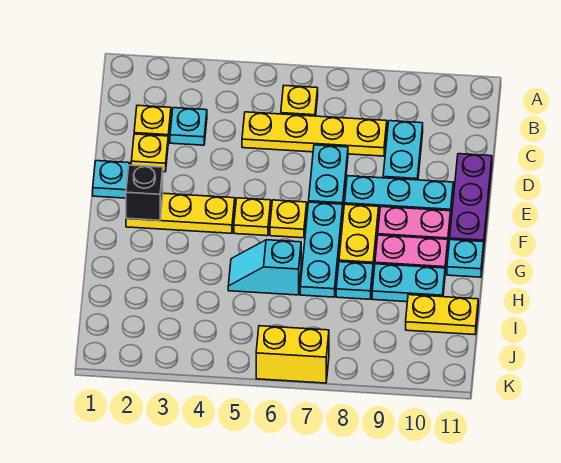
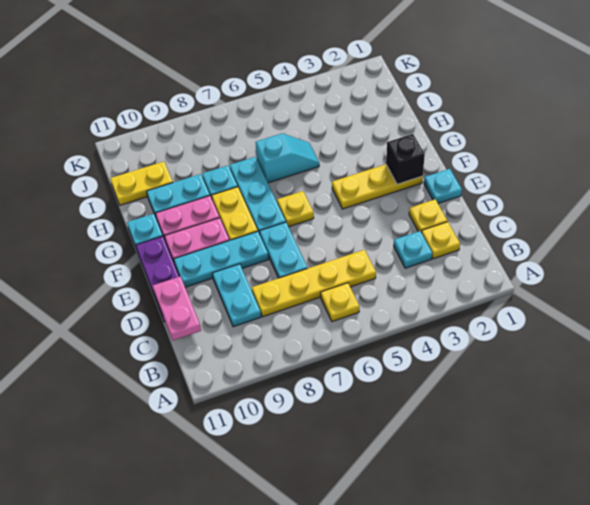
none -> pink plate C11:D11 level 2
yellow plate F5 level 1 -> none
yellow brick K6:K7 level 1 -> none

